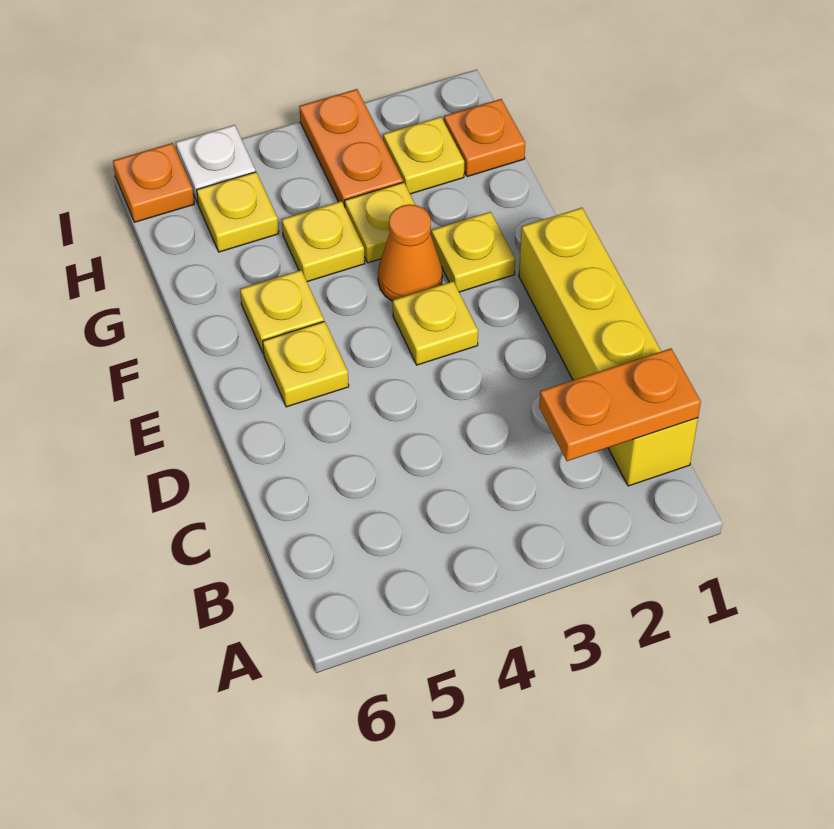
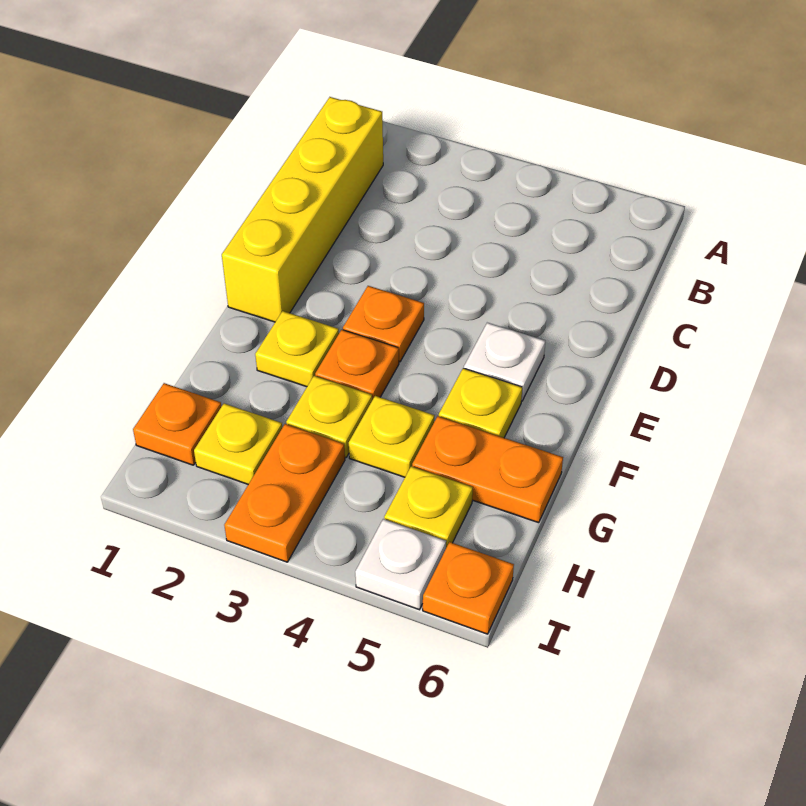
orange plate B1:B2 level 2 -> orange plate G5:G6 level 1
yellow plate E3 level 1 -> orange plate E3 level 1
yellow plate E5 level 1 -> white plate E5 level 1
orange cone F3 level 1 -> orange plate F3 level 1

